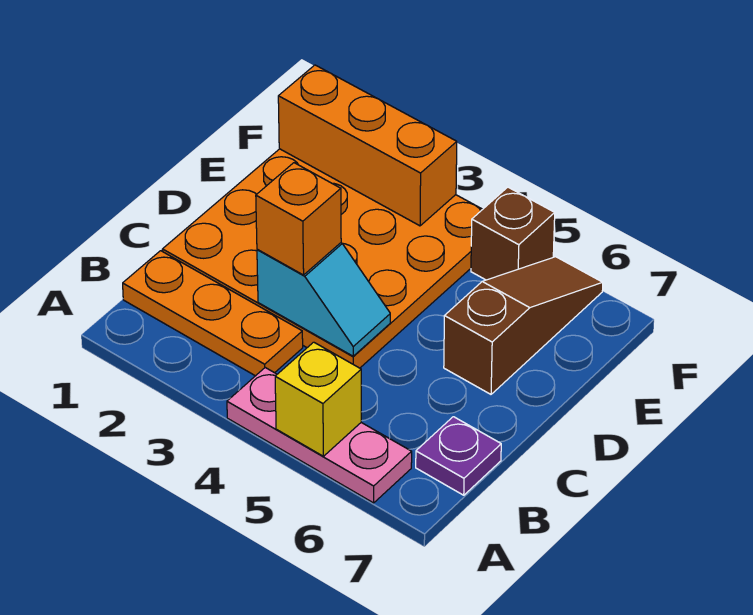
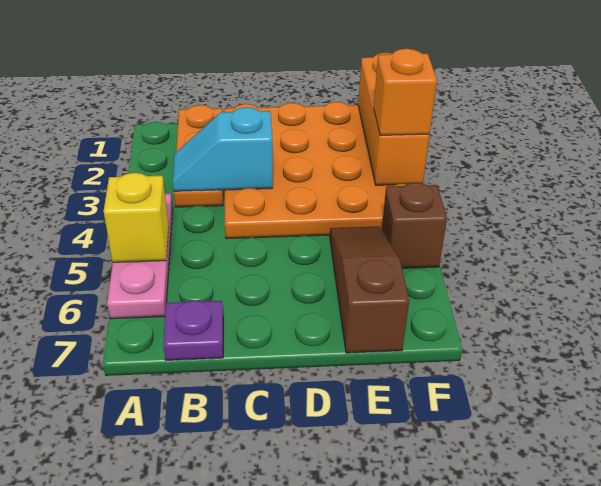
cyan slope C3:C4 level 2 top 3 -> cyan slope B3:C3 level 2 top C
orange brick C3 level 3 -> orange brick F3 level 3
brown slope D6:F6 level 1 top D -> brown slope E5:E7 level 1 top 7

